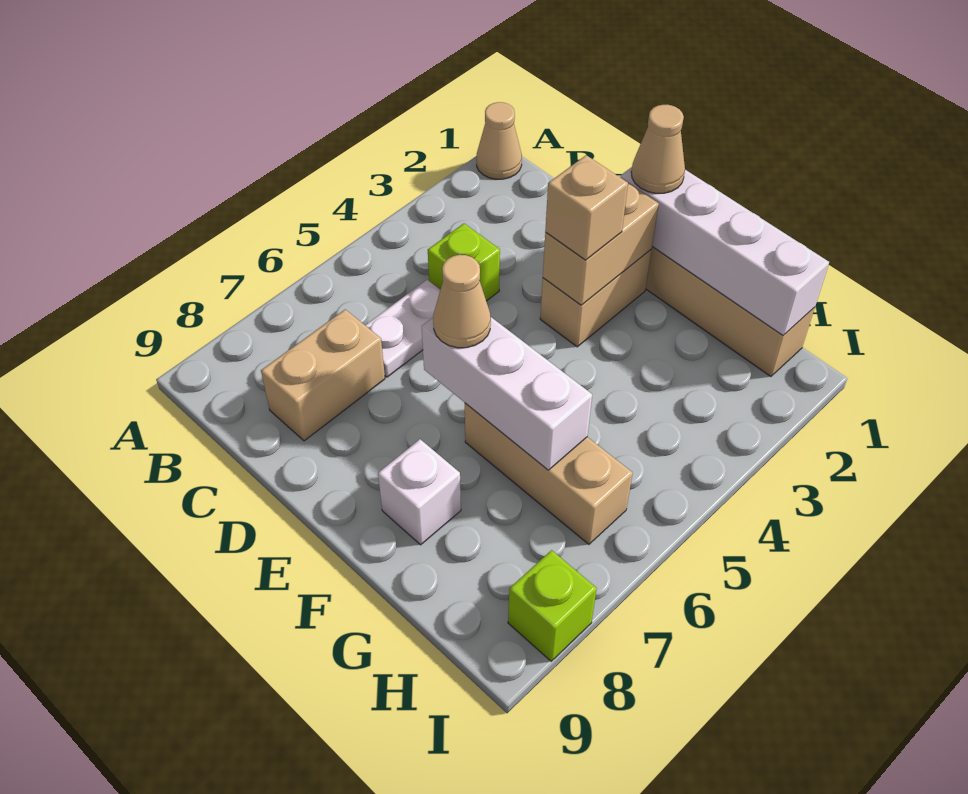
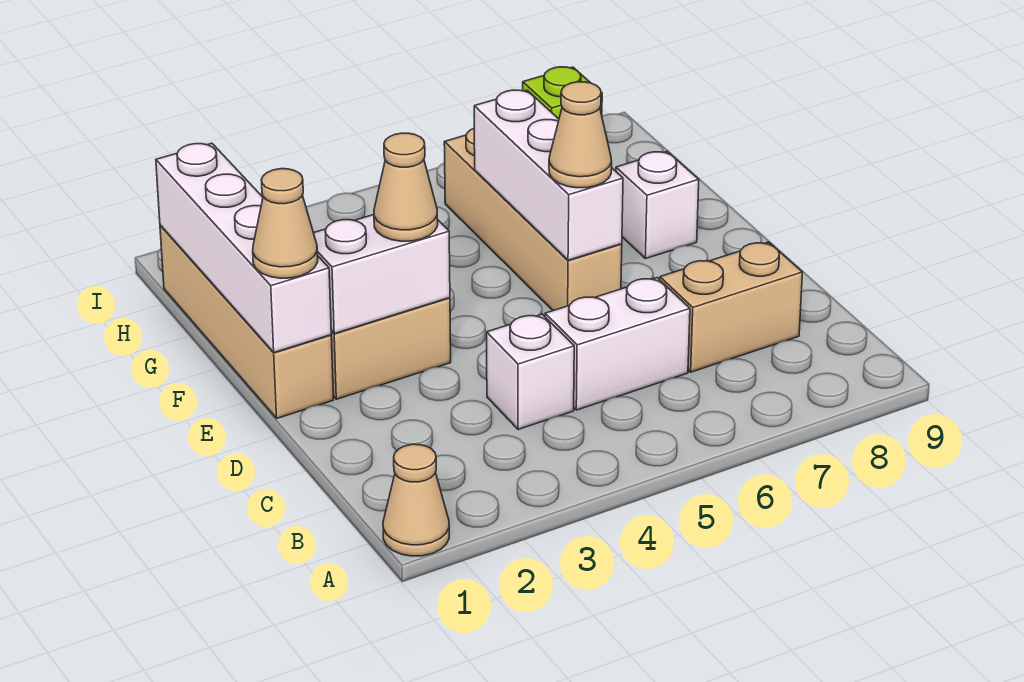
lime brick C4 level 1 -> white brick C4 level 1
white plate C5:C6 level 1 -> white brick C5:C6 level 1
tan brick E2:E3 level 2 -> white brick E2:E3 level 2
tan brick E3 level 3 -> tan cone E3 level 3
tan brick F6:H6 level 1 -> tan brick E6:H6 level 1

